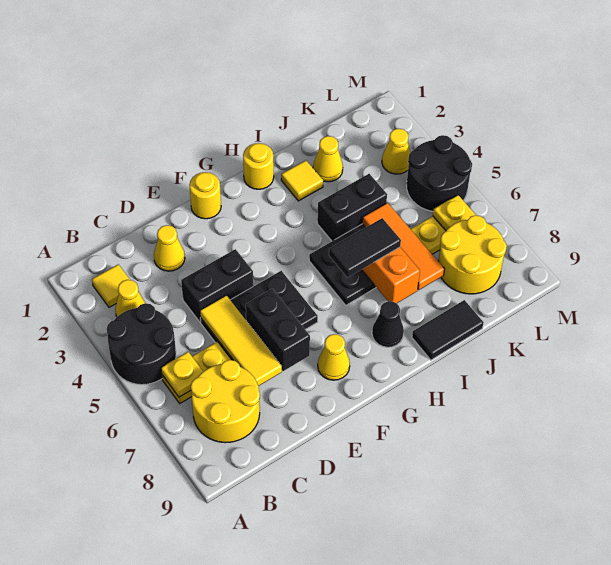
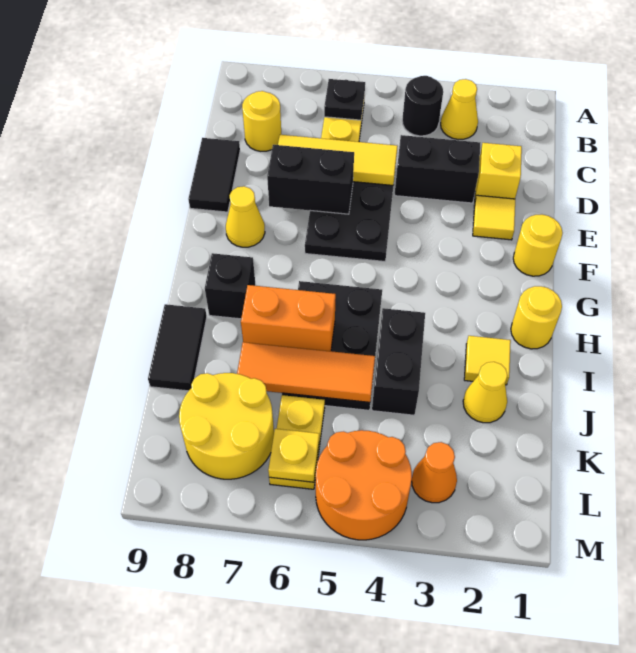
black round brick A4:B5 level 1 -> black round brick B4 level 1
yellow tile B2 level 1 -> yellow tile E2 level 1
yellow plate B6 level 2 -> black plate B6 level 2
yellow round brick B7:C8 level 1 -> yellow round brick C8 level 1
yellow cone D2 level 1 -> yellow brick D2 level 1
black brick D4:E4 level 1 -> black brick D3:D4 level 1
black tile H6:I6 level 3 -> black tile D9:E9 level 1
black cone H8 level 1 -> black brick H8 level 1
yellow cone L3 level 1 -> orange cone L3 level 1
black round brick L4:M5 level 1 -> orange round brick L4:M5 level 1

